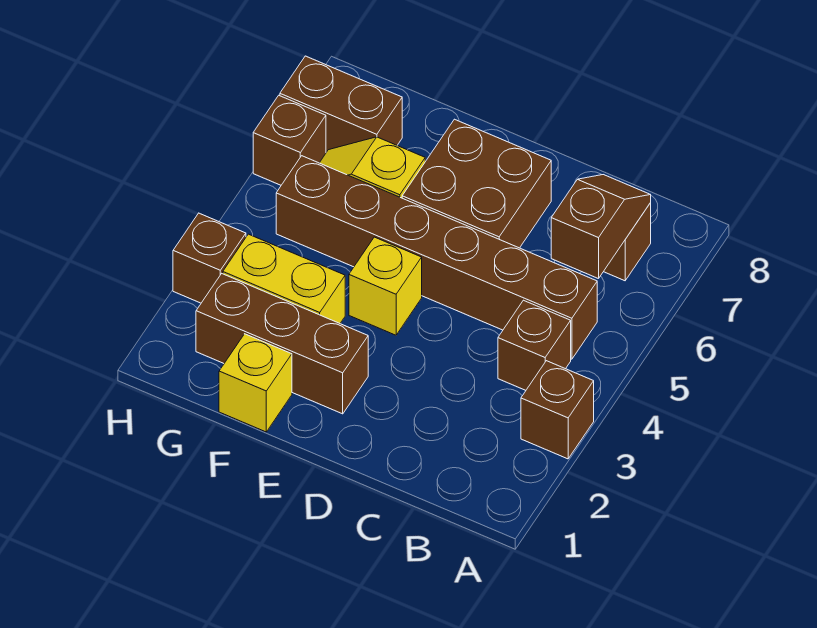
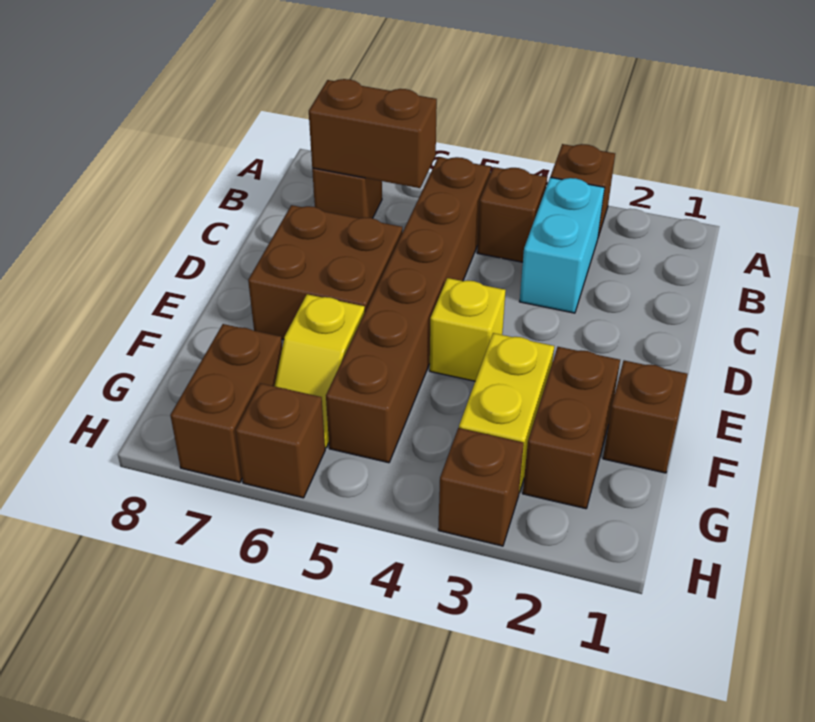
none -> cyan brick B3:C3 level 1
brown slope B6:B7 level 2 top 6 -> brown brick B6:B7 level 2
brown brick E2:G2 level 1 -> brown brick F2:G2 level 1
yellow brick F1 level 1 -> brown brick F1 level 1

